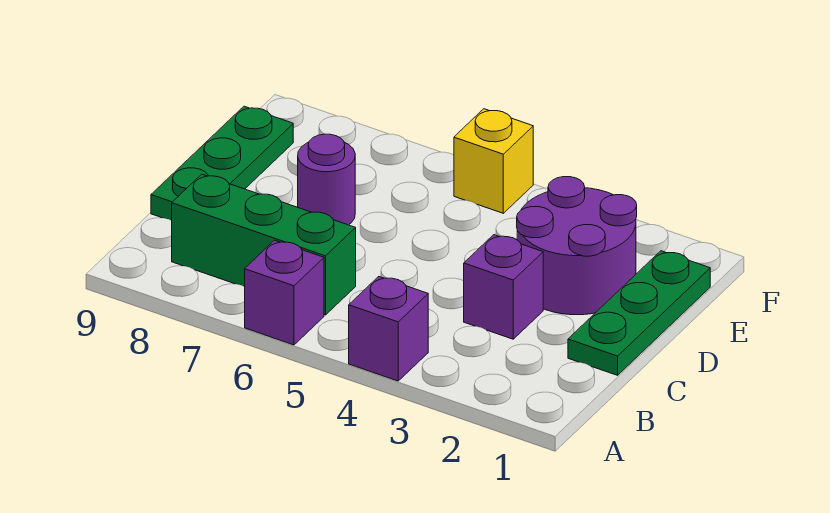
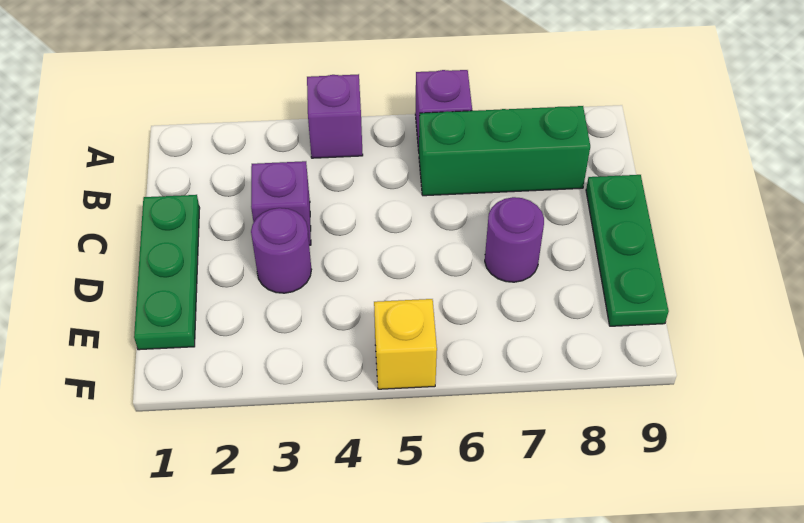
purple round brick D2:E3 level 1 -> purple round brick D3 level 1

